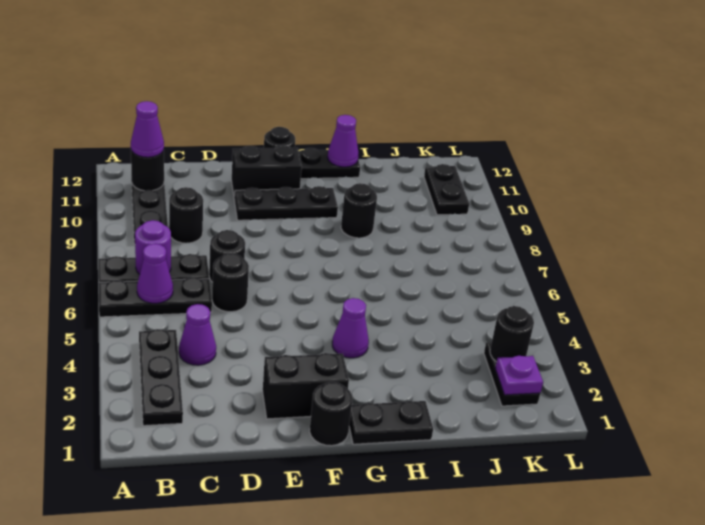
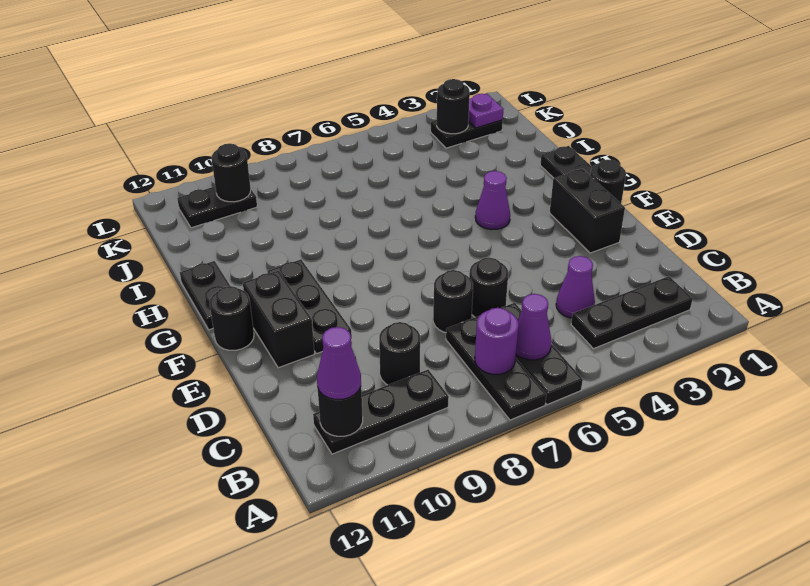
black round brick H9 level 1 -> black round brick K10 level 2
purple cone H12 level 2 -> none

